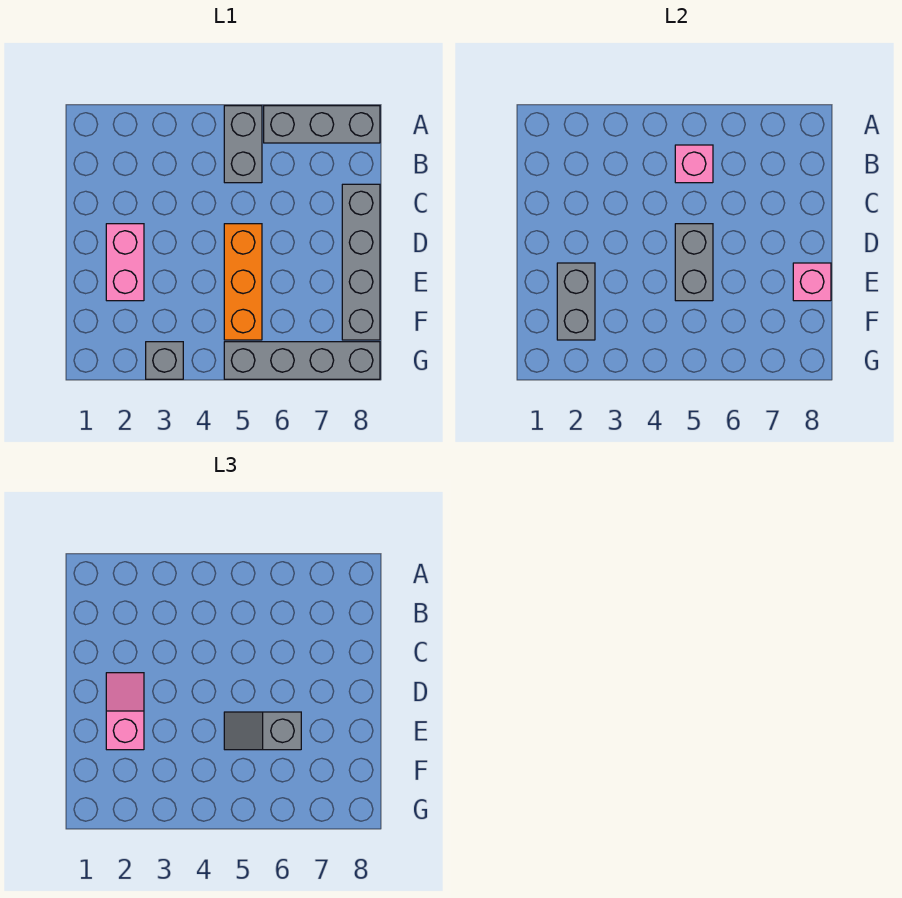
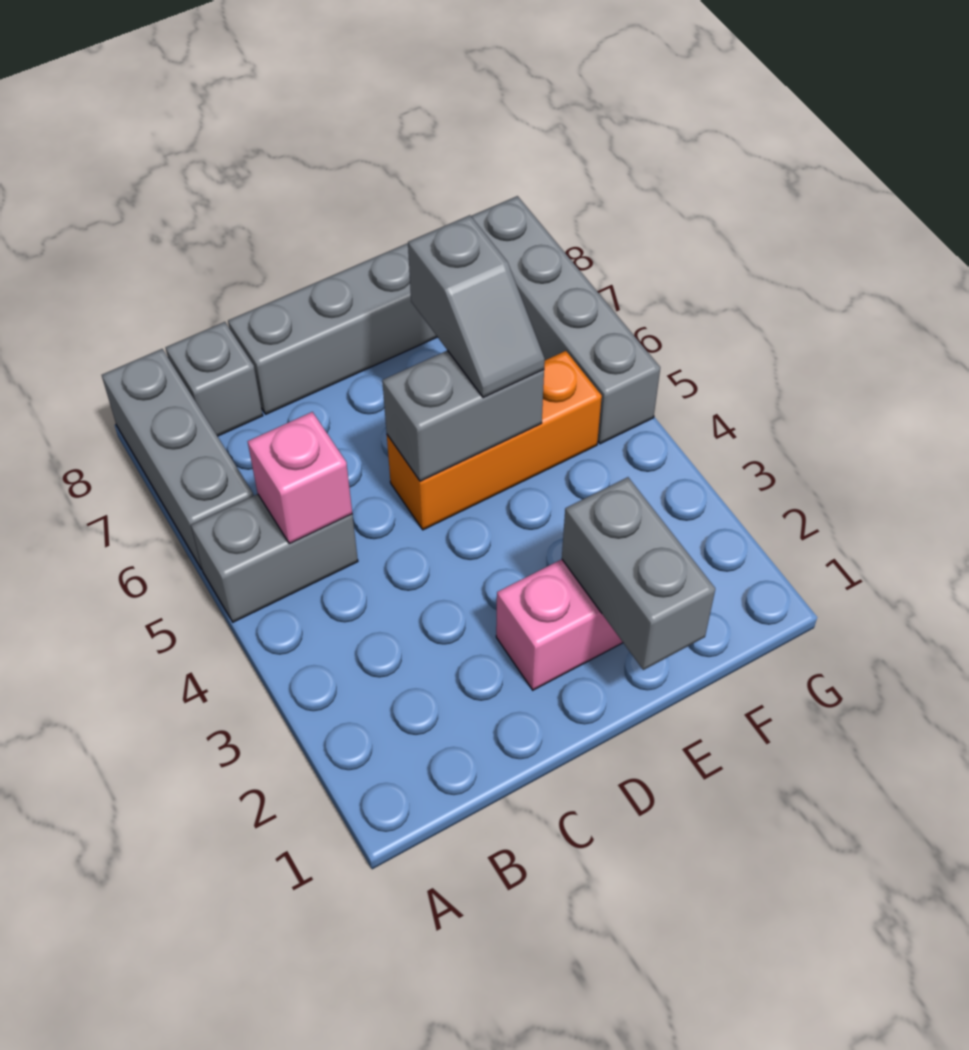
pink slope D2:E2 level 3 top E -> none
grey brick E2:F2 level 2 -> grey brick E1:E2 level 2
pink brick E8 level 2 -> none
grey brick G3 level 1 -> grey brick B8 level 1

